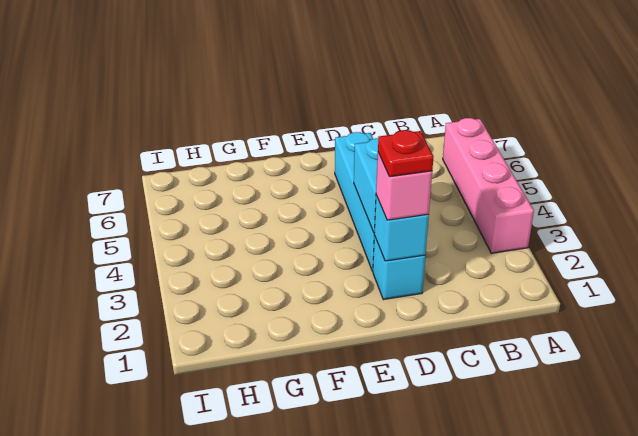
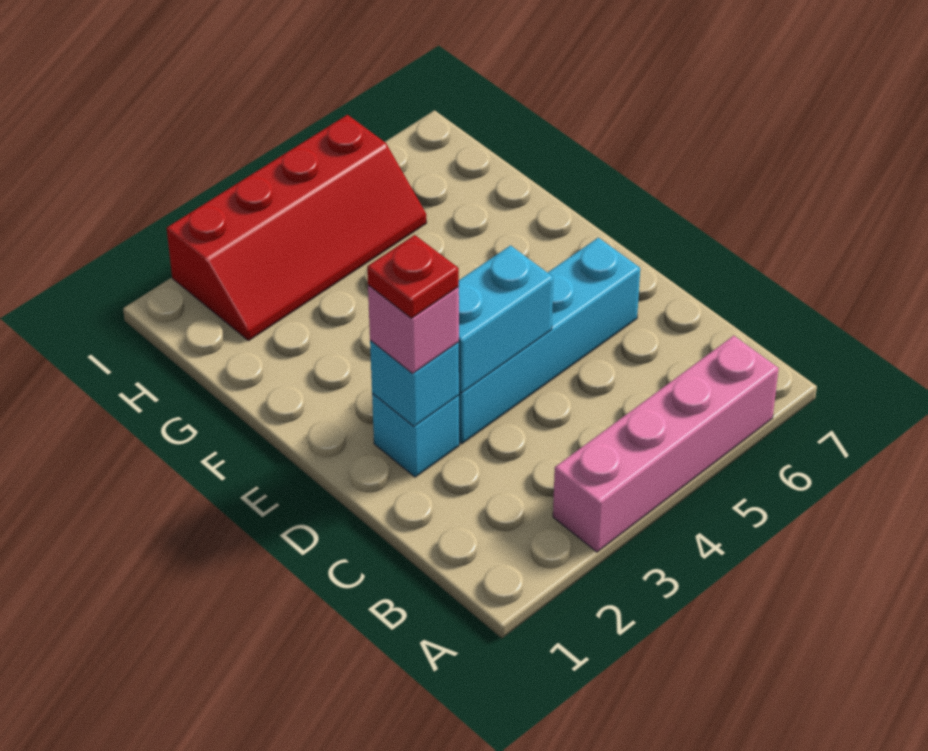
none -> red slope H2:I5 level 1 top I

